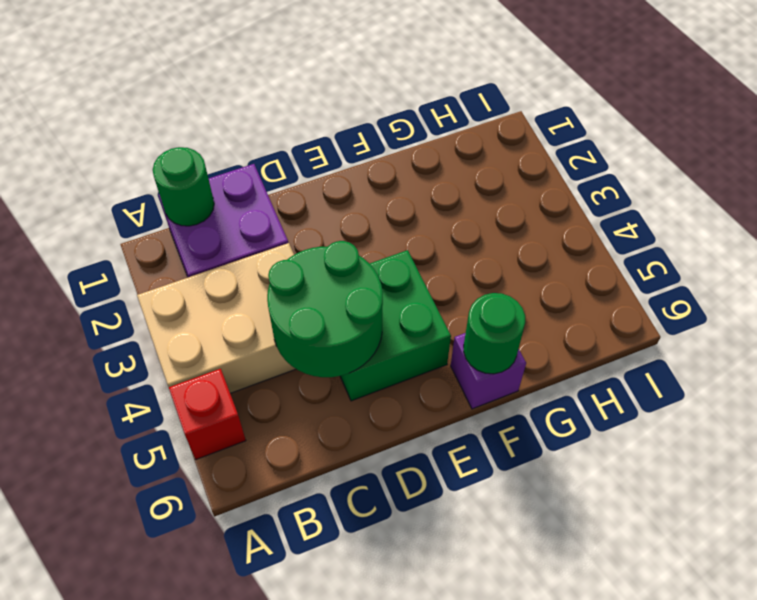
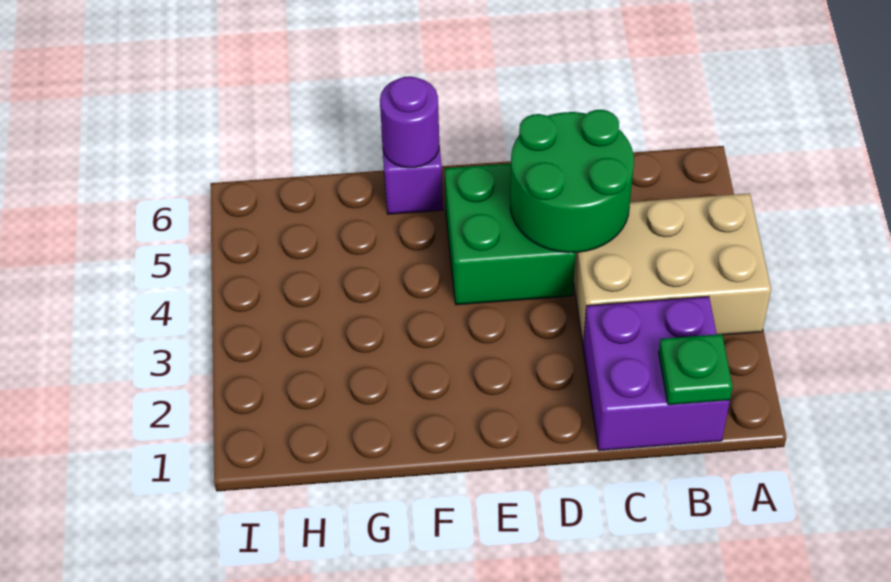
red brick A5 level 1 -> none
green round brick B1 level 2 -> green plate B1 level 2
green round brick F6 level 2 -> purple round brick F6 level 2

